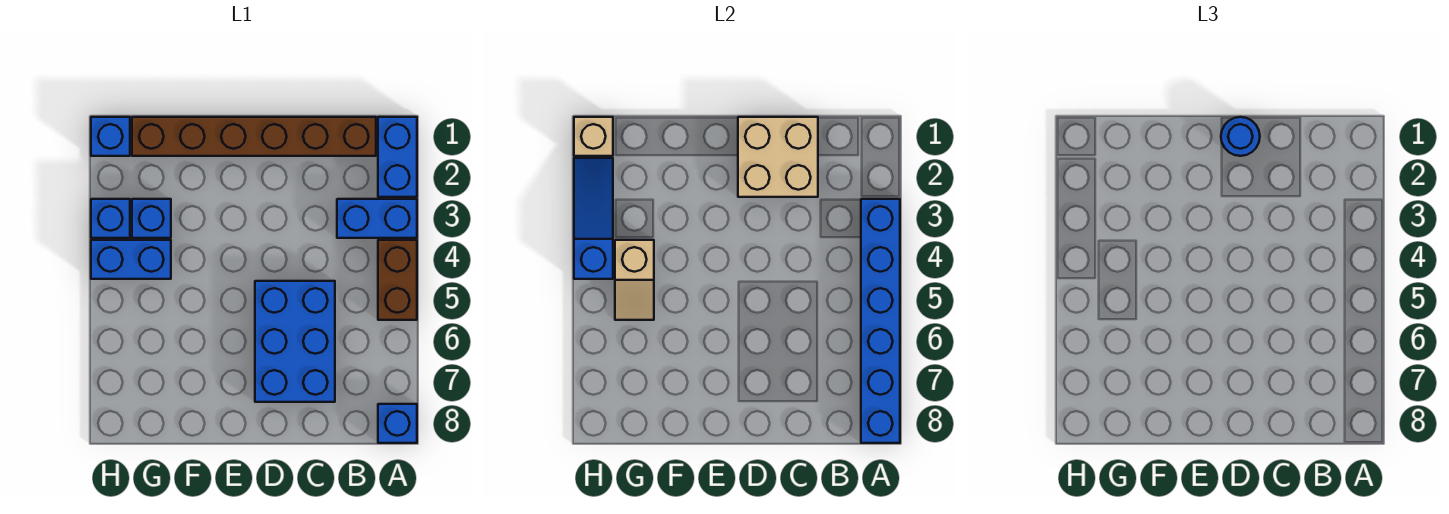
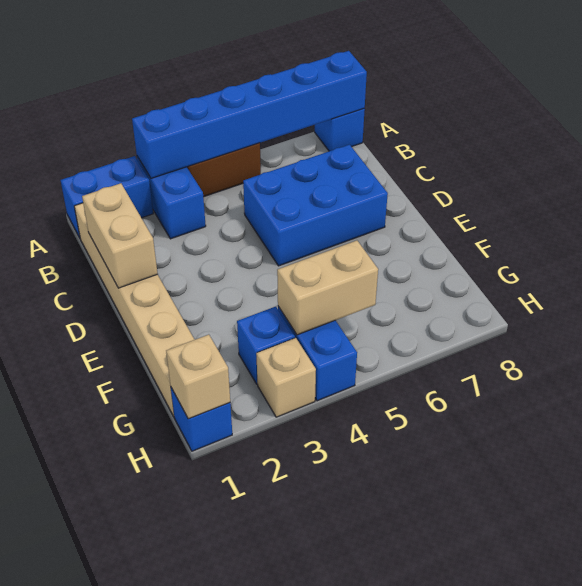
brown brick B1:G1 level 1 -> tan brick B1:G1 level 1
tan brick C1:D2 level 2 -> tan brick C1:D1 level 2
blue round brick D1 level 3 -> none
tan slope G4:G5 level 2 top 4 -> tan brick G4:G5 level 2
blue slope H2:H4 level 2 top 4 -> none
blue brick H3 level 1 -> tan brick H3 level 1

